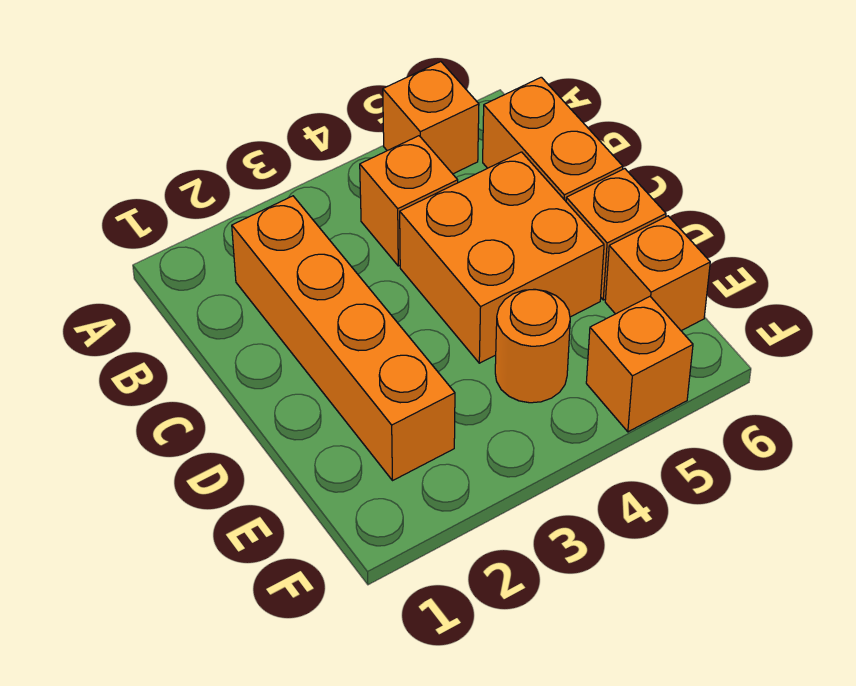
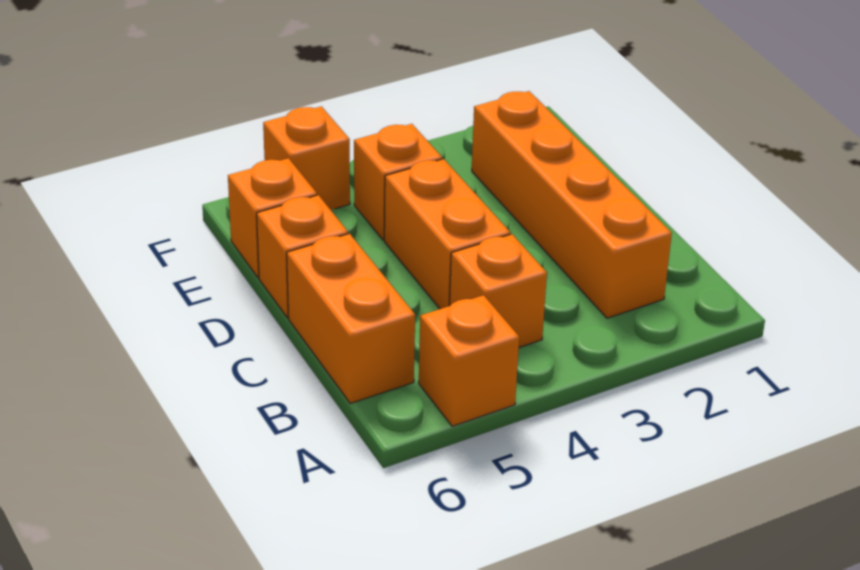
orange brick C4:D5 level 1 -> orange brick C4:D4 level 1
orange round brick E4 level 1 -> orange brick E4 level 1

